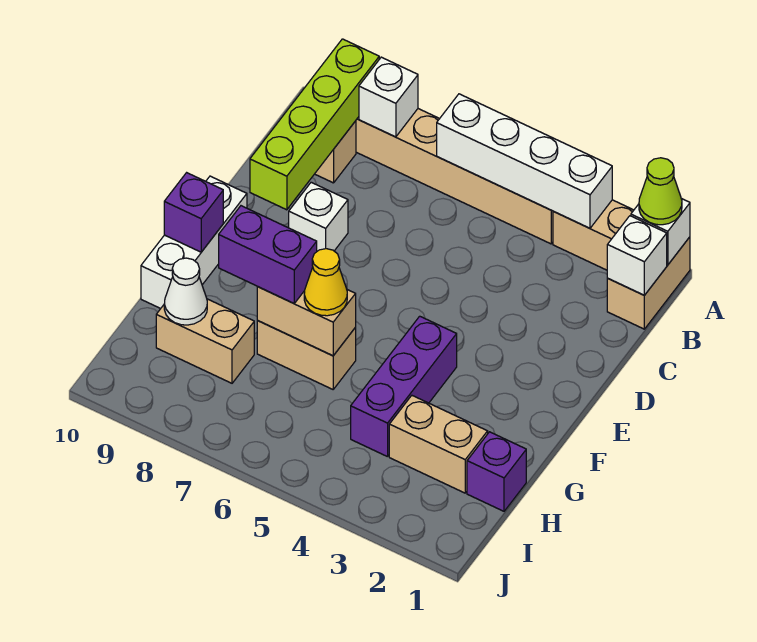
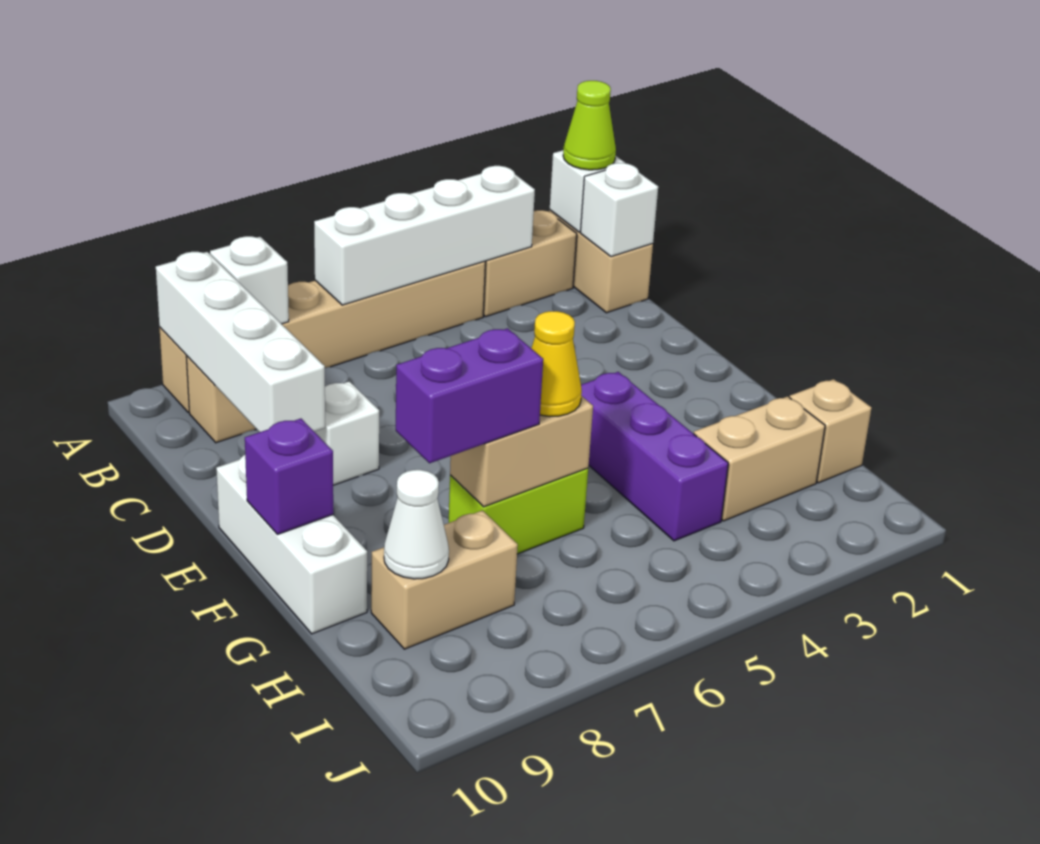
lime brick A9:D9 level 2 -> white brick A9:D9 level 2
tan brick G6:G7 level 1 -> lime brick G6:G7 level 1
purple brick H1 level 1 -> tan brick H1 level 1

